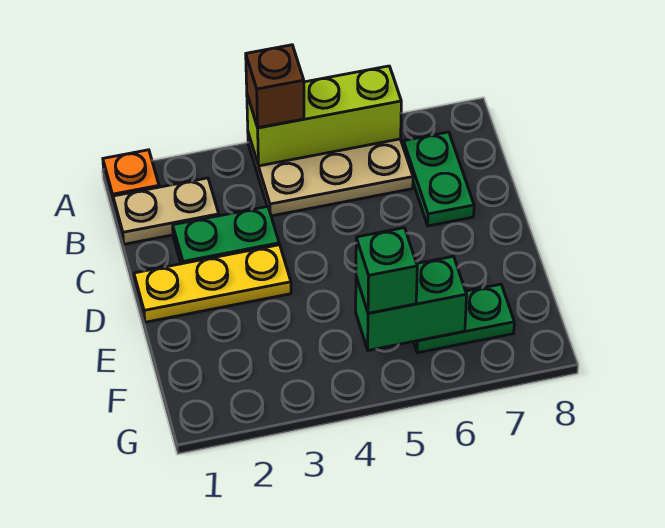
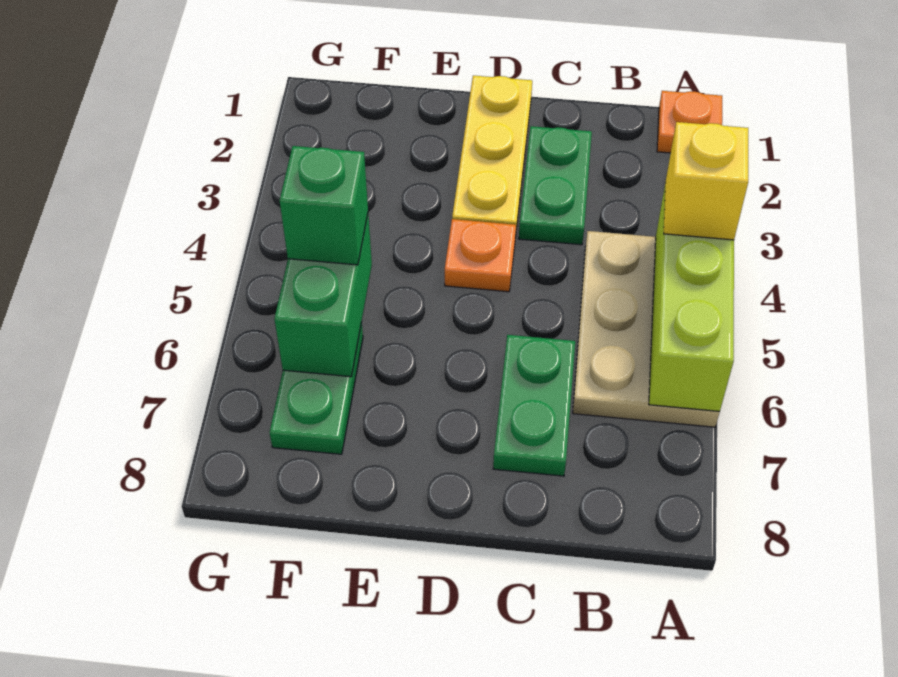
brown brick A4 level 3 -> yellow brick A4 level 3
tan plate B1:B2 level 1 -> none
green plate B7:C7 level 1 -> green plate C6:C7 level 1
none -> orange plate D4 level 1

